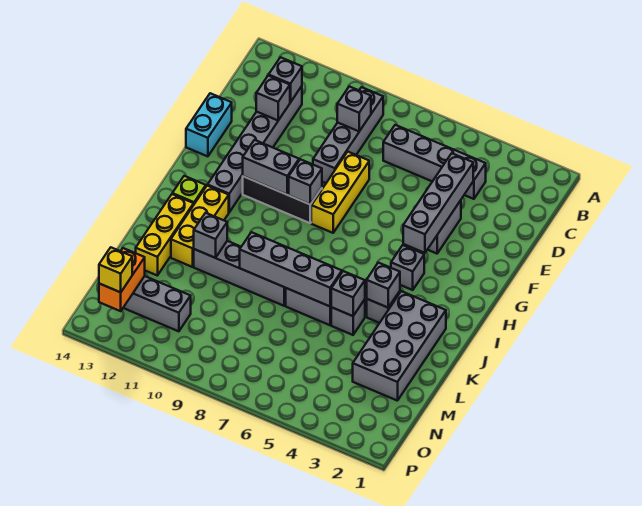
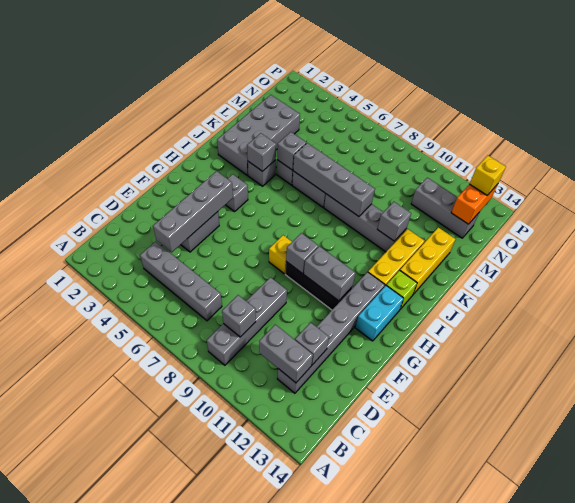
grey brick C12 level 2 -> grey brick C11:C12 level 2
yellow brick E8:G8 level 1 -> yellow brick G8 level 1
cyan brick E14:F14 level 1 -> cyan brick G13:H13 level 1

